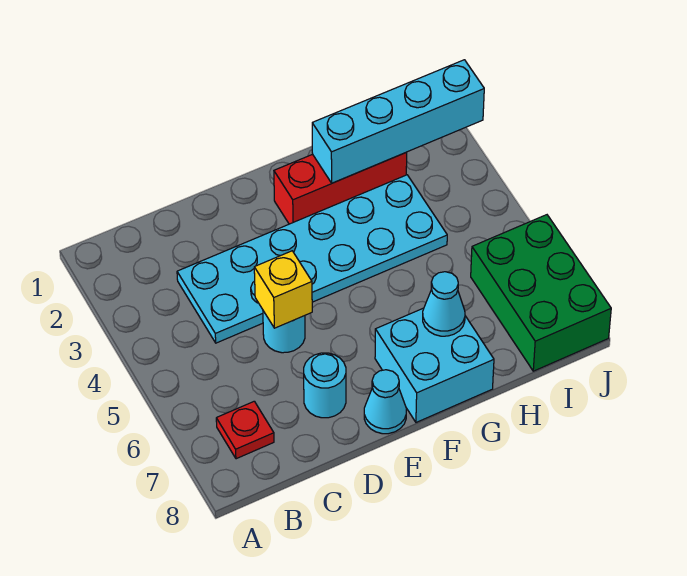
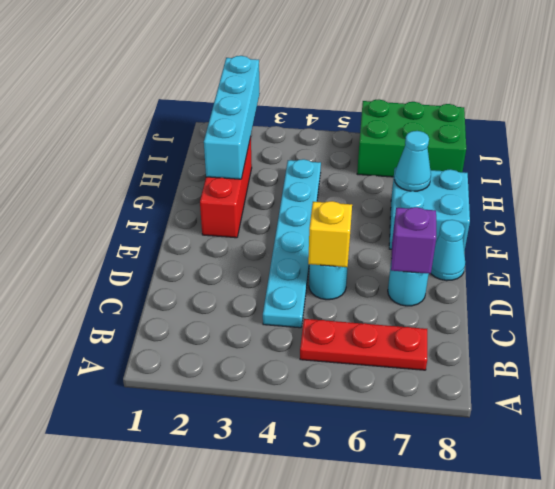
red plate B7 level 1 -> red plate B5:B7 level 1
cyan plate C3:H4 level 1 -> cyan plate C4:H4 level 1
none -> purple brick D7 level 2

